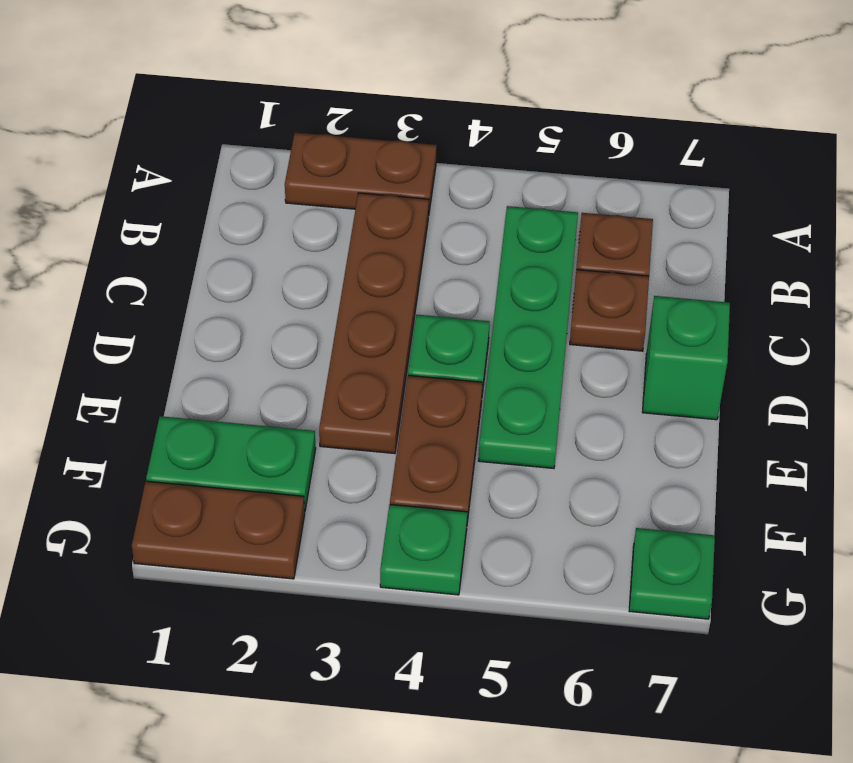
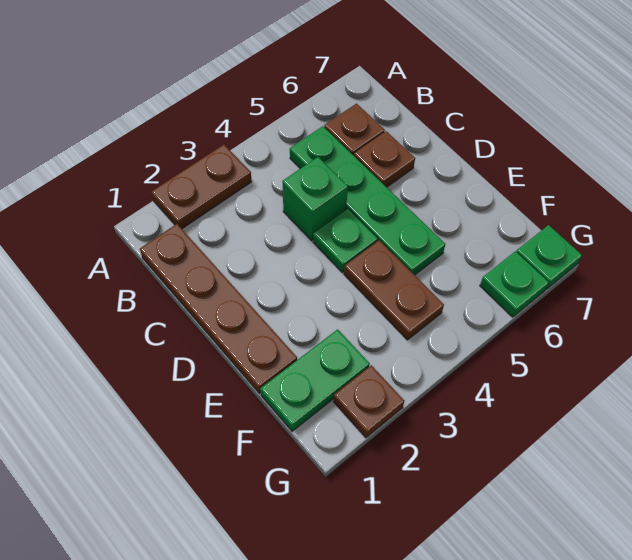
brown plate B3:E3 level 1 -> brown plate B1:E1 level 1
green brick D7 level 1 -> green brick C4 level 1
brown plate G1:G2 level 1 -> brown plate G2 level 1
green plate G4 level 1 -> green plate G6 level 1

